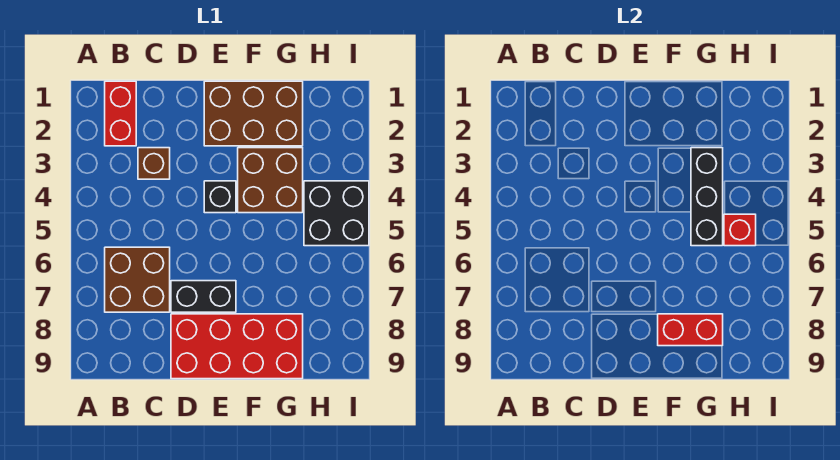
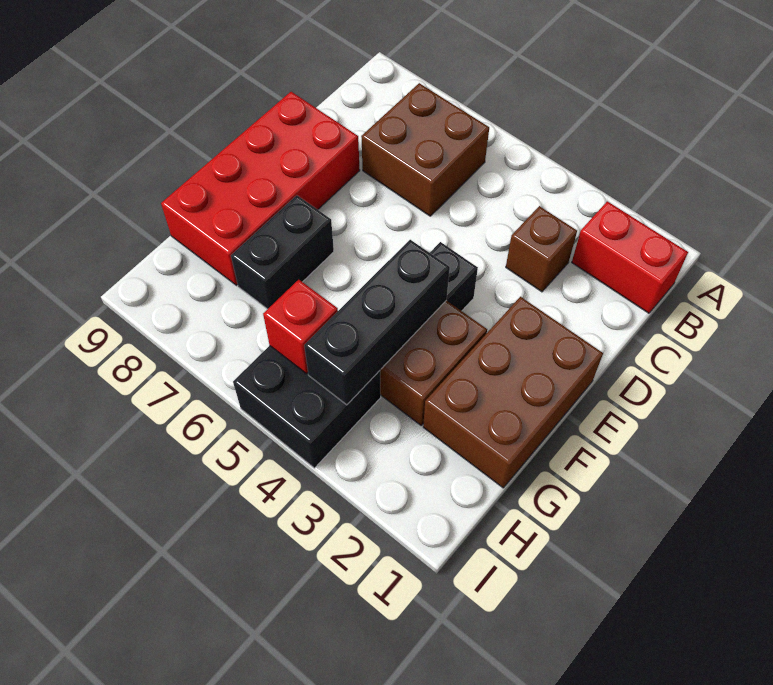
black brick D7:E7 level 1 -> black brick F7:G7 level 1
red brick F8:G8 level 2 -> none
black brick G3:G5 level 2 -> black brick F4:H4 level 2

